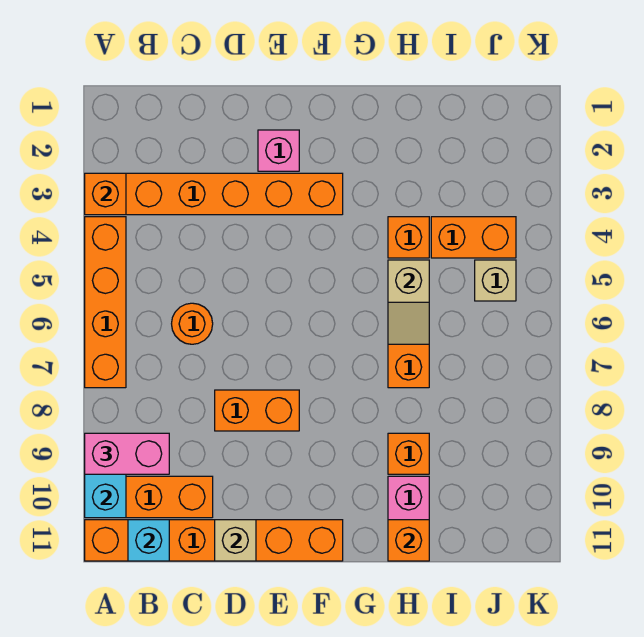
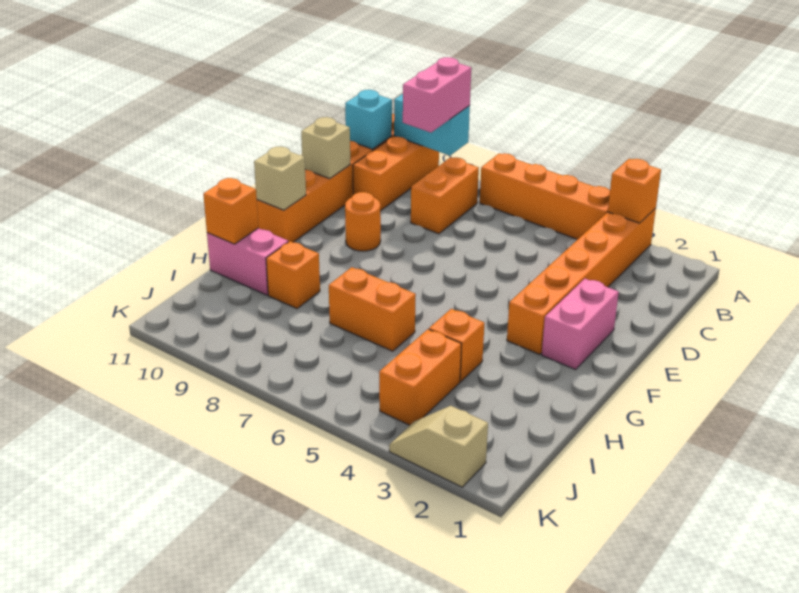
orange round brick C6 level 1 -> orange round brick E9 level 1
orange brick D8:E8 level 1 -> orange brick B8:C8 level 1
pink brick E2 level 1 -> pink brick E2:F2 level 1
tan slope H5:H6 level 2 top 5 -> tan slope K2:K3 level 1 top 2
tan brick J5 level 1 -> tan brick F11 level 2

